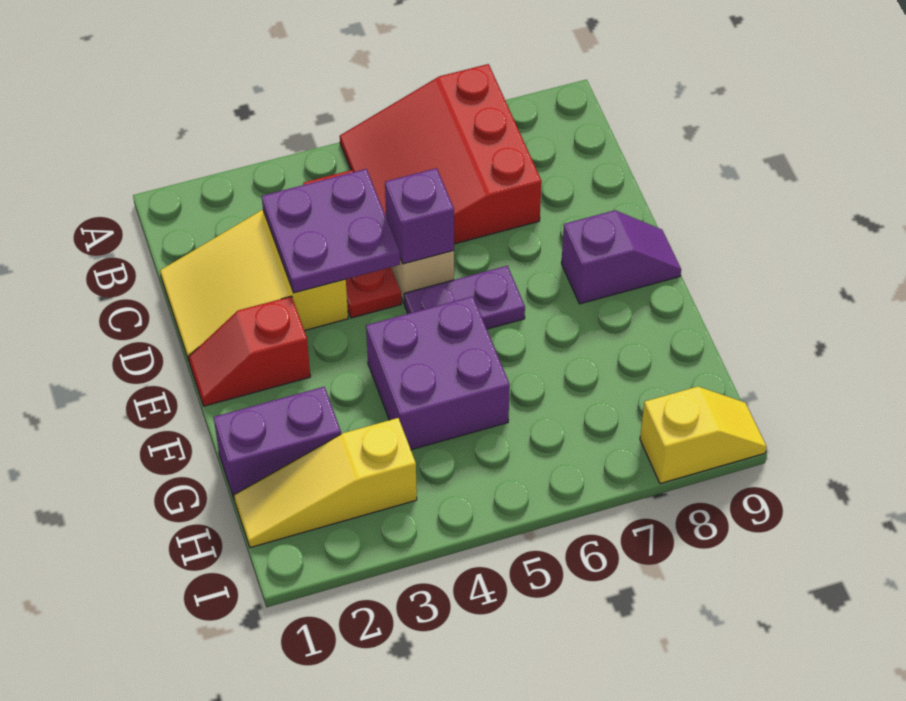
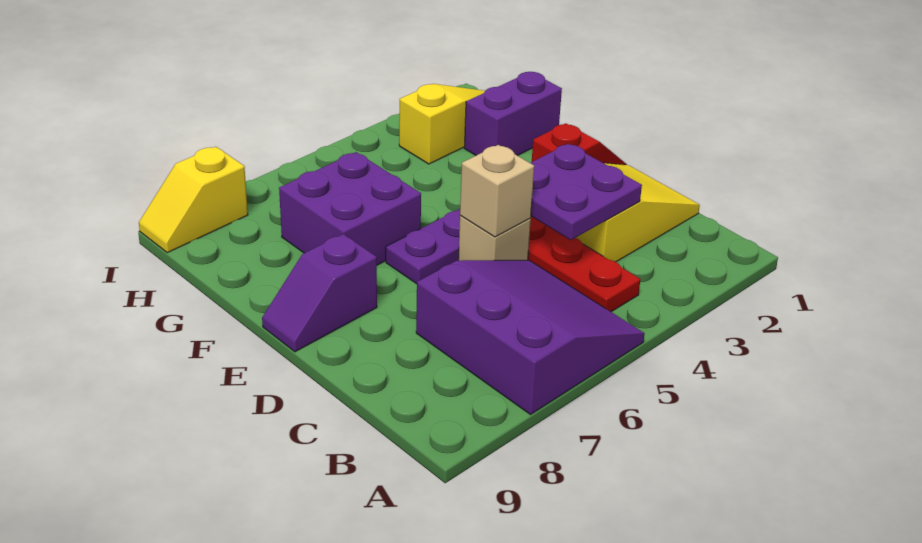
red slope A5:C7 level 1 top 7 -> purple slope A5:C7 level 1 top 7
purple brick D5 level 2 -> tan brick D5 level 2
purple brick F4:G5 level 1 -> purple brick F6:G7 level 1

